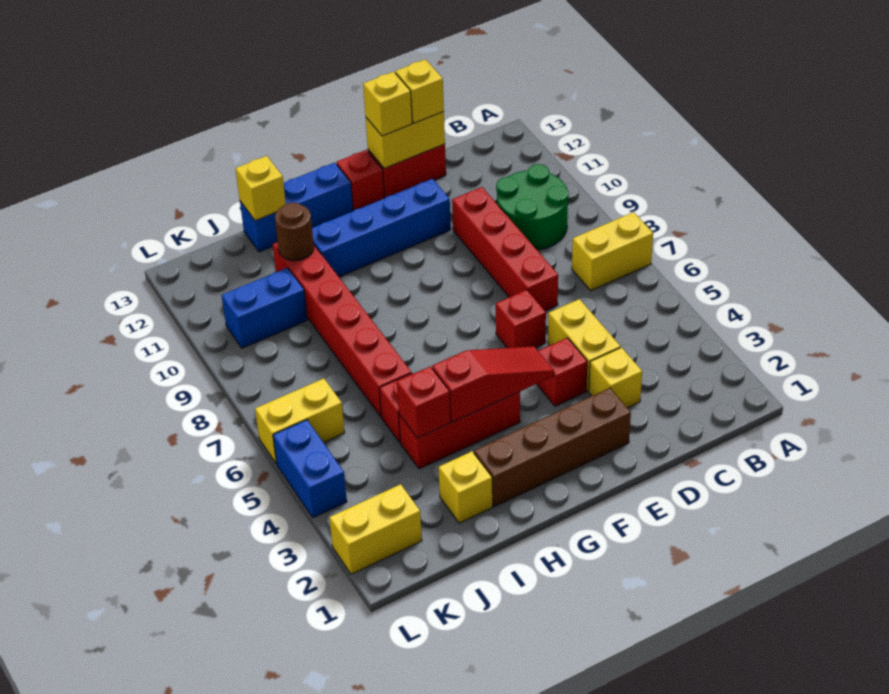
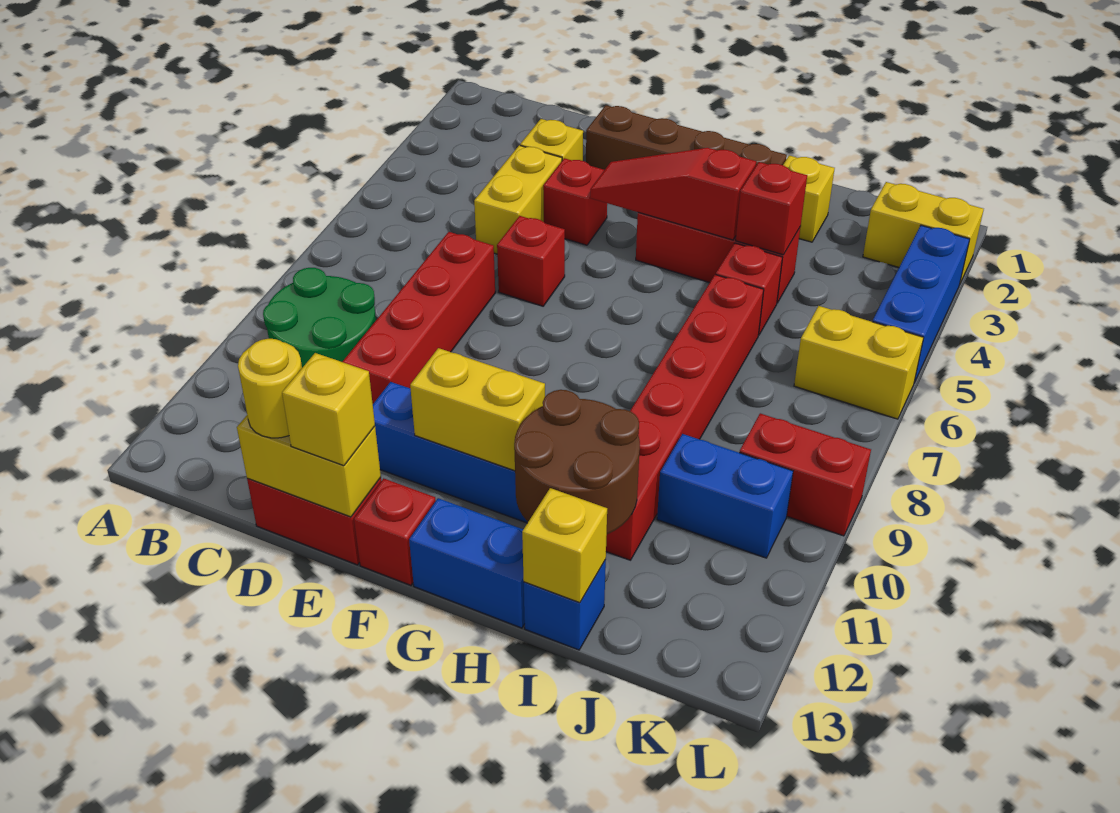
yellow brick A7:B7 level 1 -> yellow brick F11:G11 level 2
yellow brick D13 level 3 -> yellow round brick D13 level 3
brown round brick I11 level 2 -> brown round brick H11:I12 level 2
none -> red brick K9:L9 level 1
blue brick L4:L5 level 1 -> blue brick L3:L5 level 1

